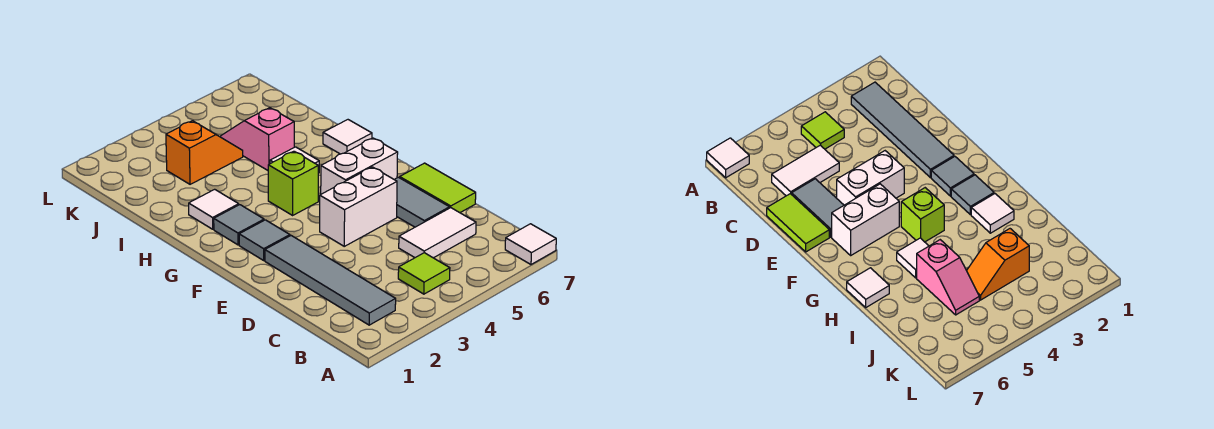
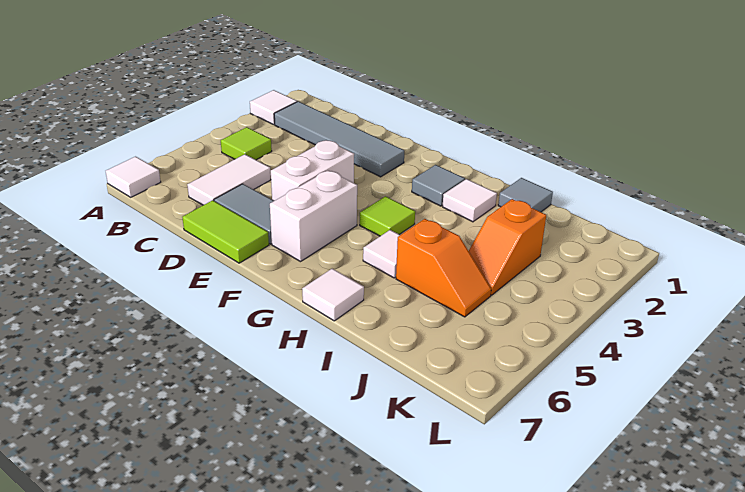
none -> white tile A2 level 1
grey tile F2 level 1 -> grey tile I1 level 1
lime brick G4 level 1 -> lime tile G4 level 1
pink slope I5:J5 level 1 top I -> orange slope I5:J5 level 1 top I

